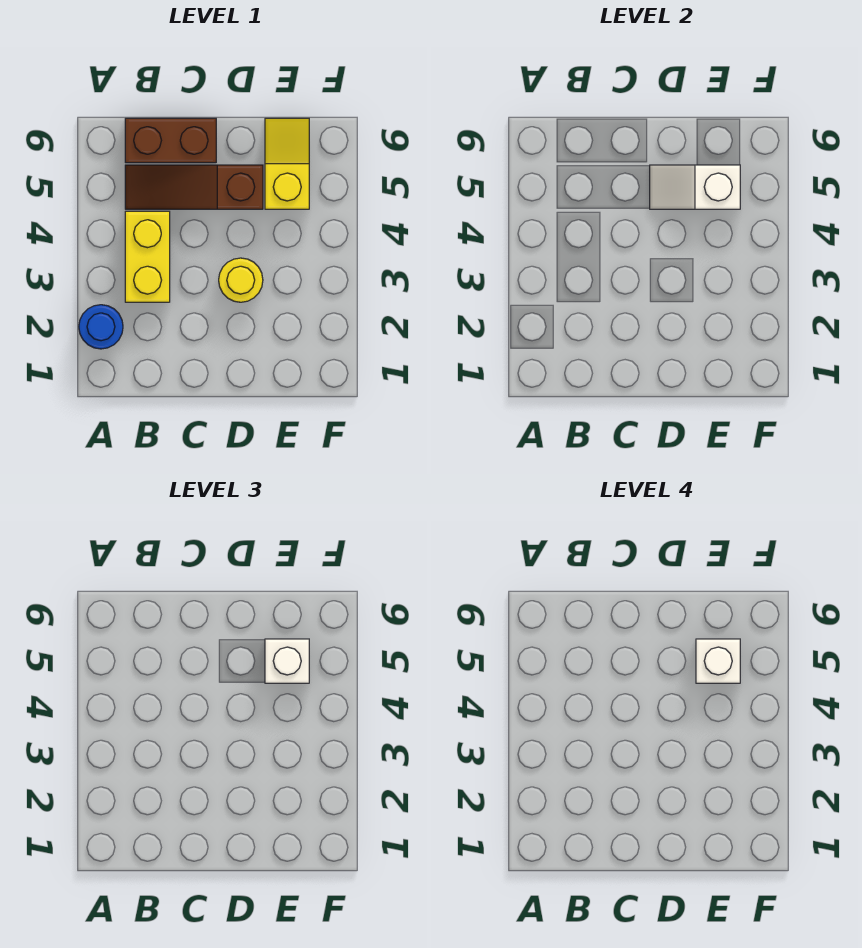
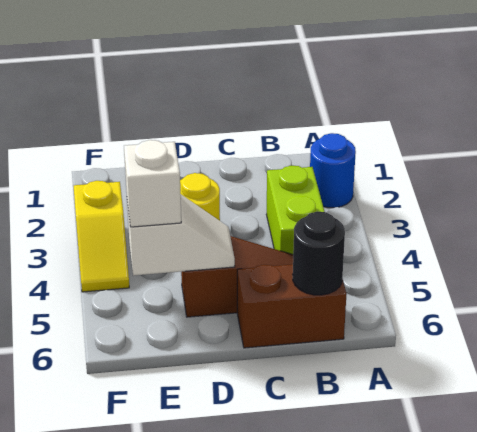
yellow brick B3:B4 level 1 -> lime brick B3:B4 level 1
none -> black round brick B6 level 2
yellow slope E5:E6 level 1 top 5 -> yellow slope F3:F4 level 1 top 3
white brick E5 level 4 -> none

